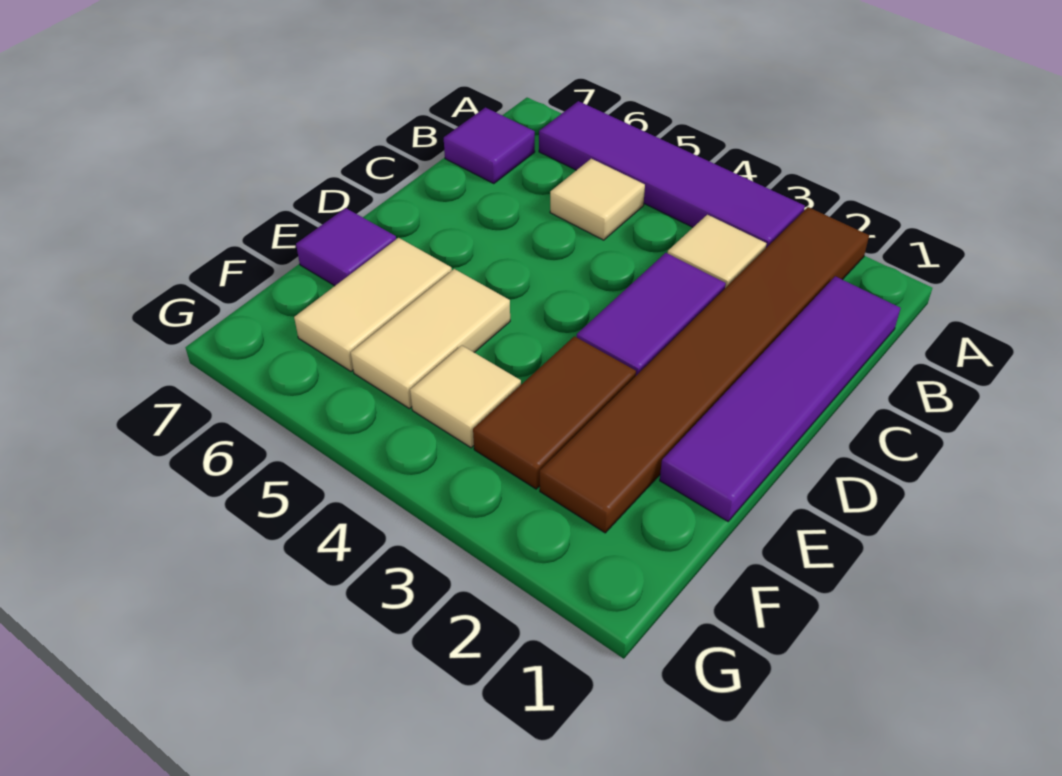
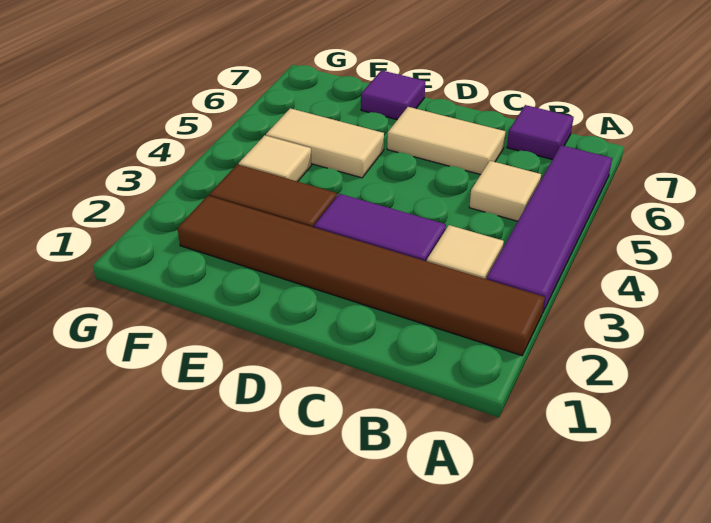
purple tile B1:E1 level 1 -> none
tan tile E6:F6 level 1 -> tan tile C6:D6 level 1

